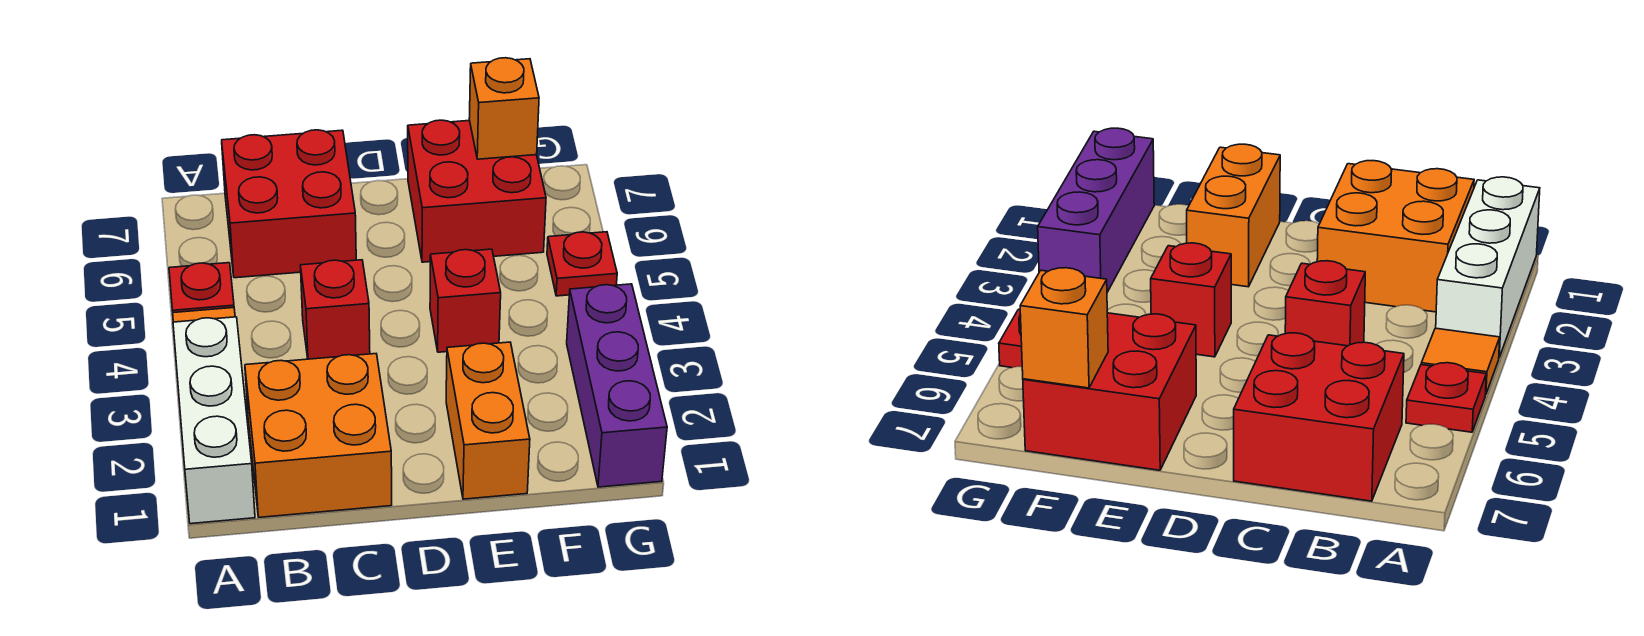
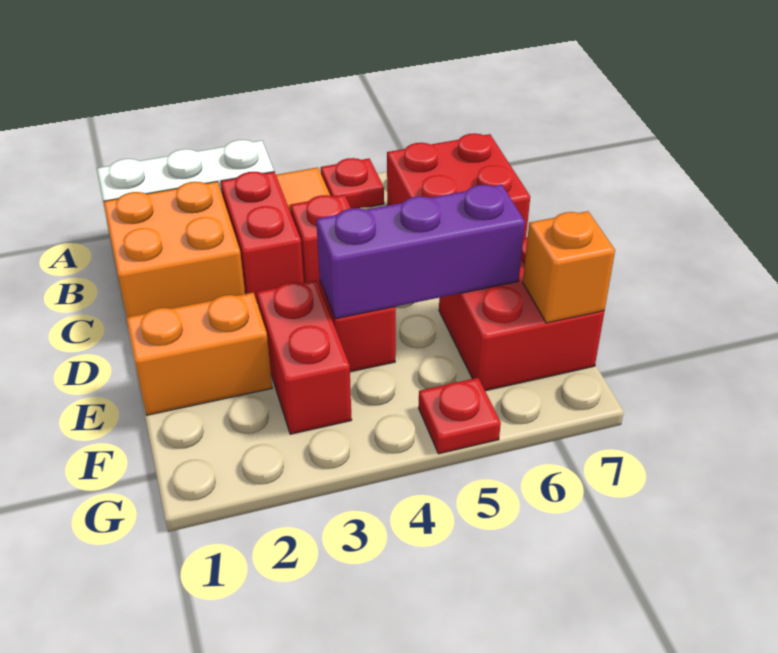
none -> red brick B3:C3 level 1
none -> red brick E3:F3 level 1
purple brick G1:G3 level 1 -> purple brick E4:E6 level 2

